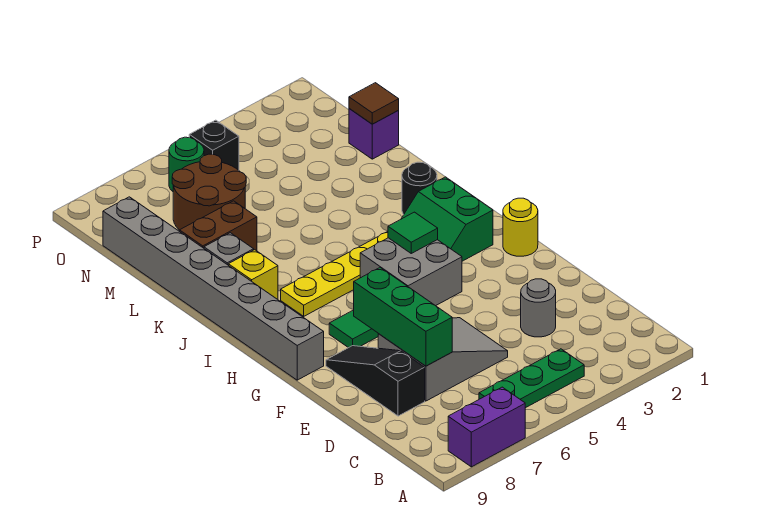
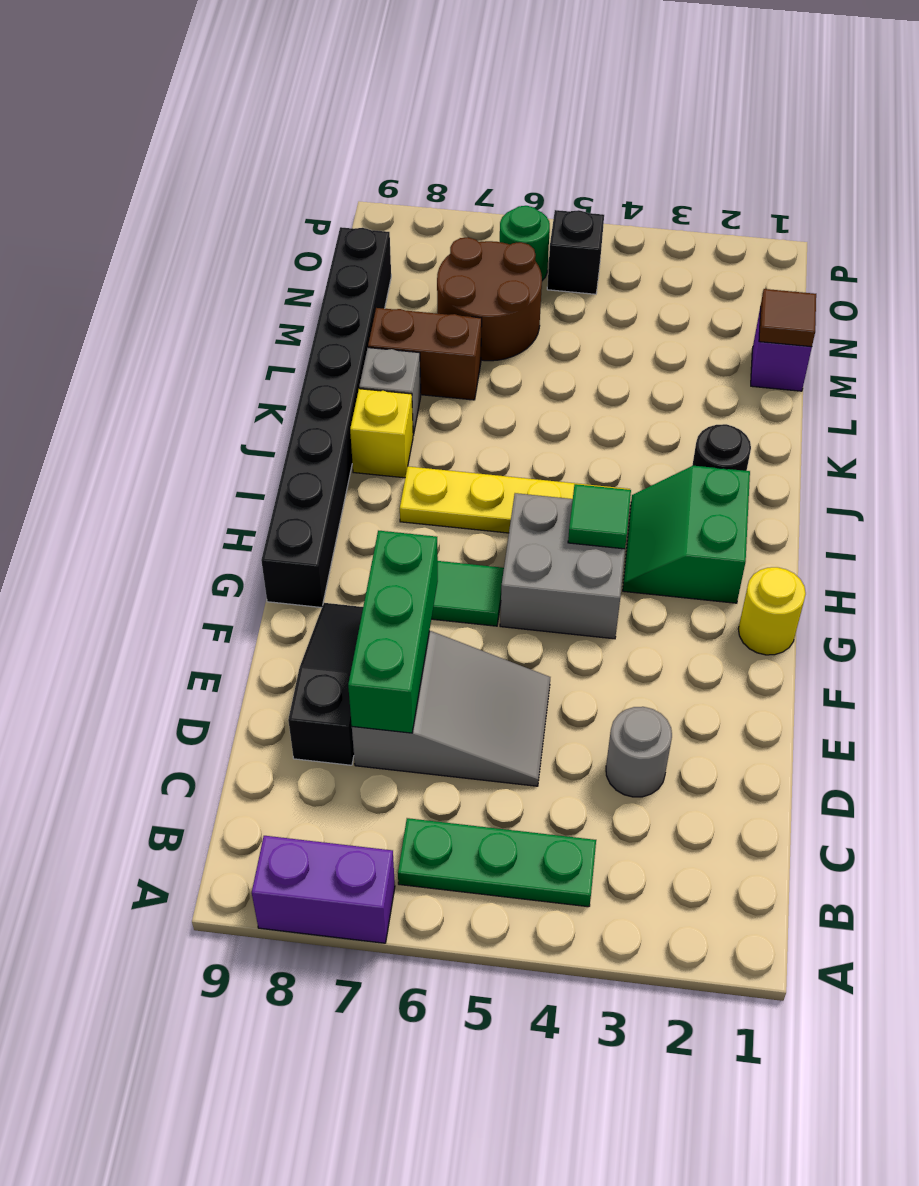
grey brick G9:N9 level 1 -> black brick G9:N9 level 1

